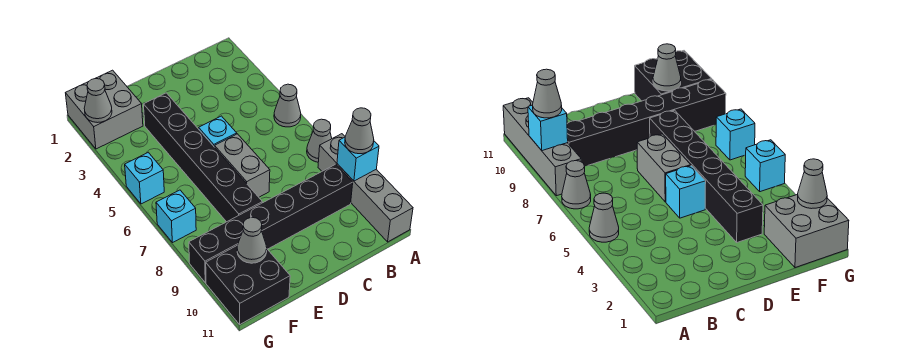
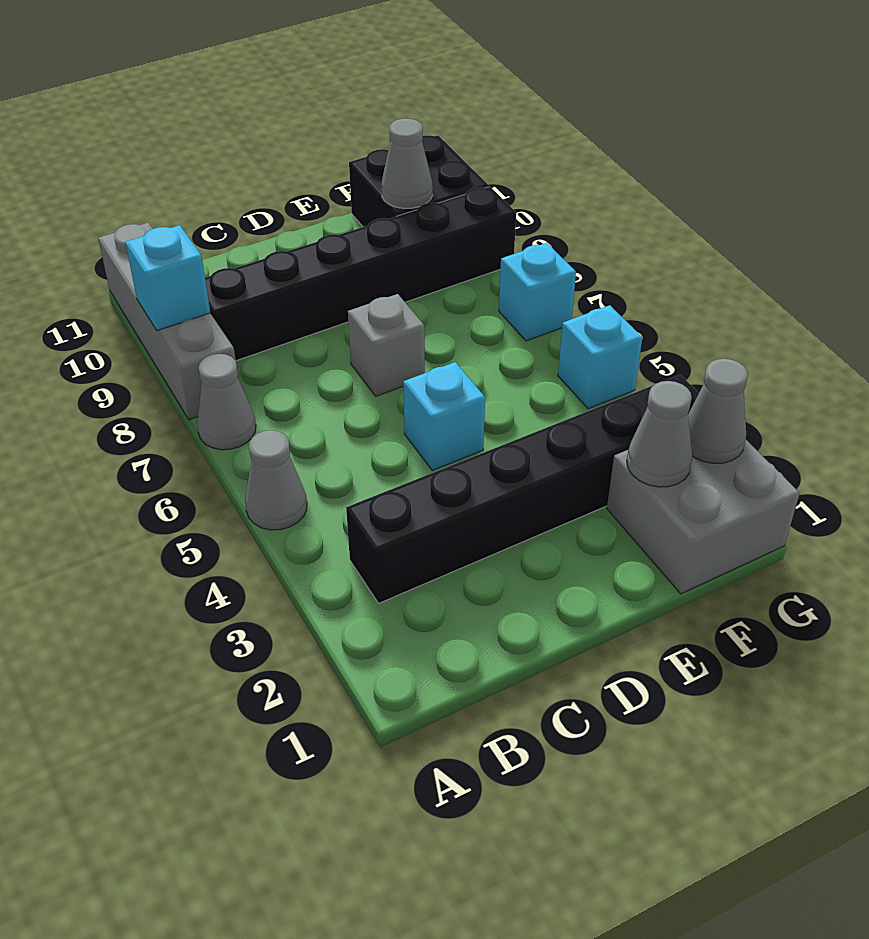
grey cone A9 level 3 -> grey cone F2 level 2
grey brick D6:D7 level 1 -> grey brick D7 level 1
black brick E3:E8 level 1 -> black brick B3:G3 level 1

